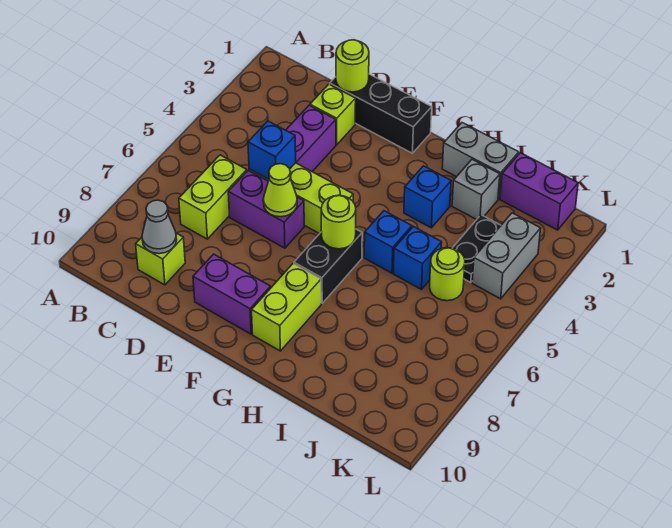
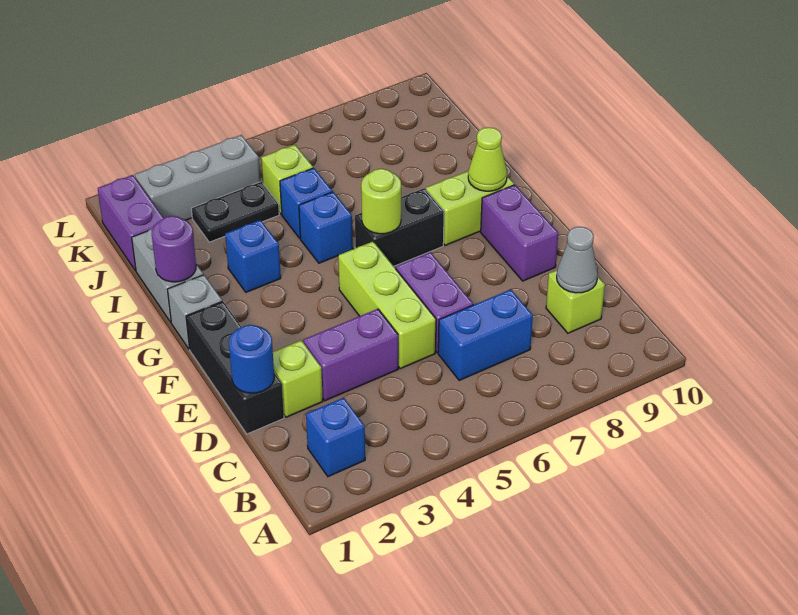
lime brick C6:C7 level 1 -> blue brick C6:C7 level 1
lime round brick D1 level 2 -> blue round brick D1 level 2
blue brick D5 level 2 -> blue brick B2 level 1
lime cone E6 level 2 -> lime cone G9 level 2
none -> purple round brick H1 level 2
grey brick I2 level 1 -> grey brick G1 level 1
lime round brick J5 level 1 -> lime brick J5 level 1
grey brick K3:K4 level 1 -> grey brick K2:K4 level 1

